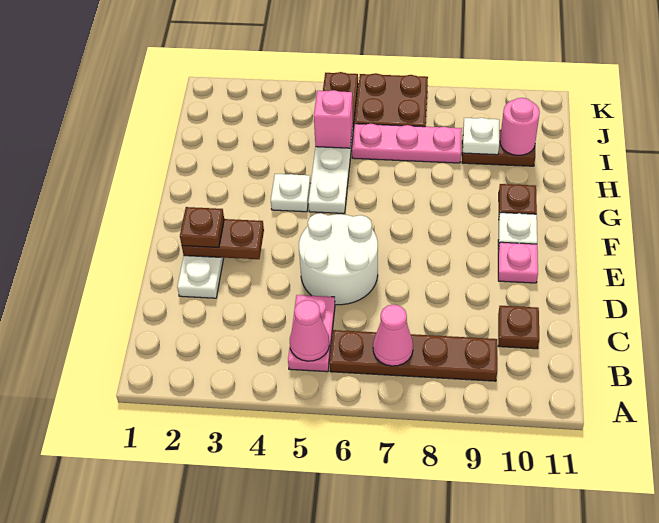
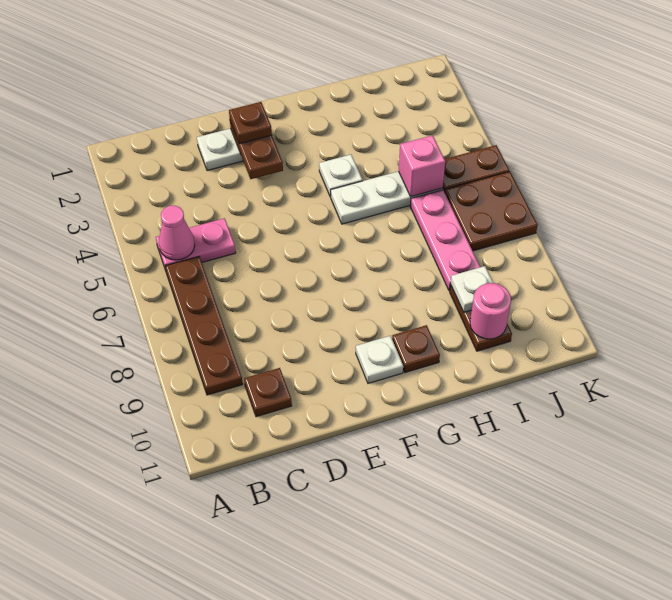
pink cone B7 level 2 -> none
white round brick D5:E6 level 1 -> none
pink plate E10 level 1 -> none

